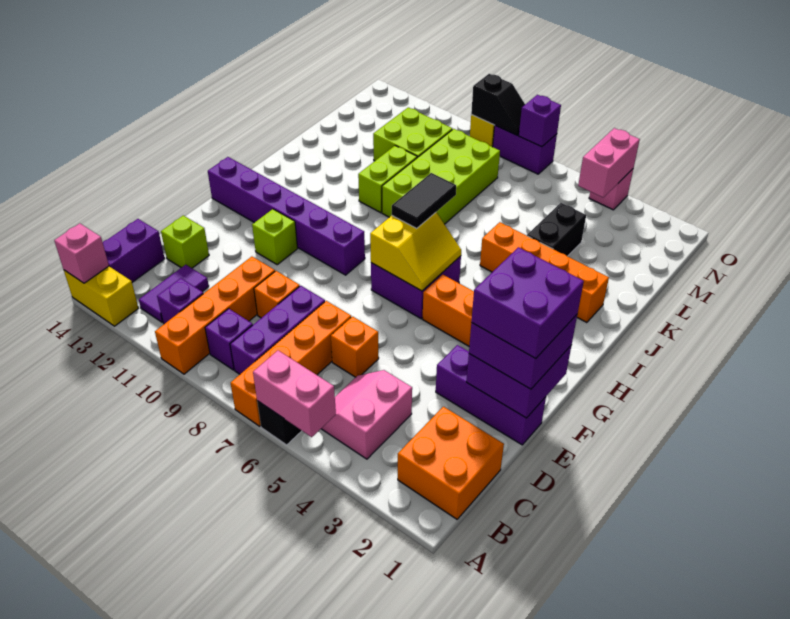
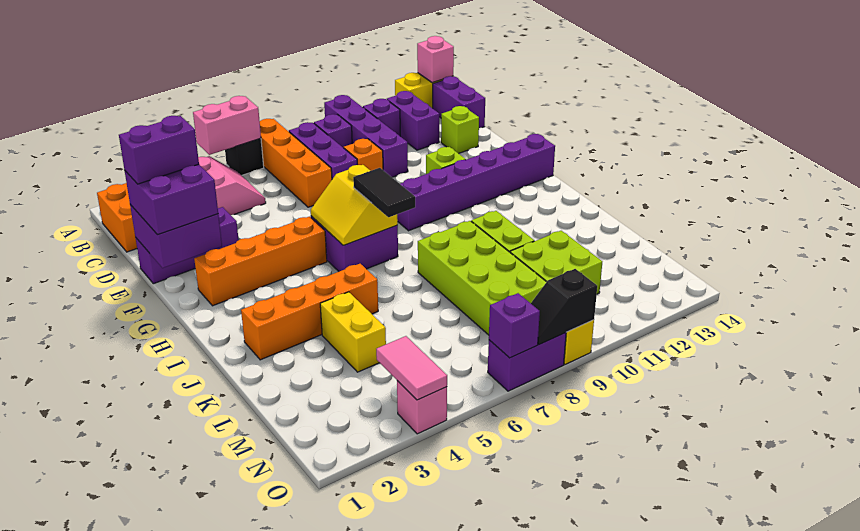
orange brick A10:D10 level 1 -> purple brick A10:D10 level 1
purple tile B12:C12 level 1 -> purple brick B12:C12 level 1
orange brick D6 level 1 -> none
purple brick E1:F2 level 4 -> purple brick E1:E2 level 4
black brick K4:L4 level 1 -> yellow brick K4:L4 level 1
pink brick N4:O4 level 2 -> pink tile N4:O4 level 2

